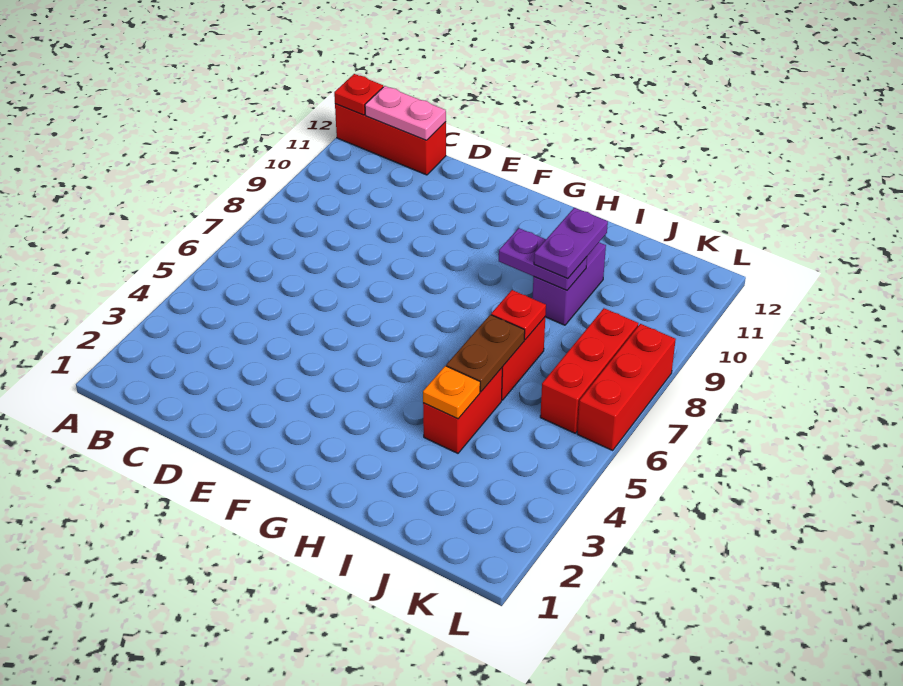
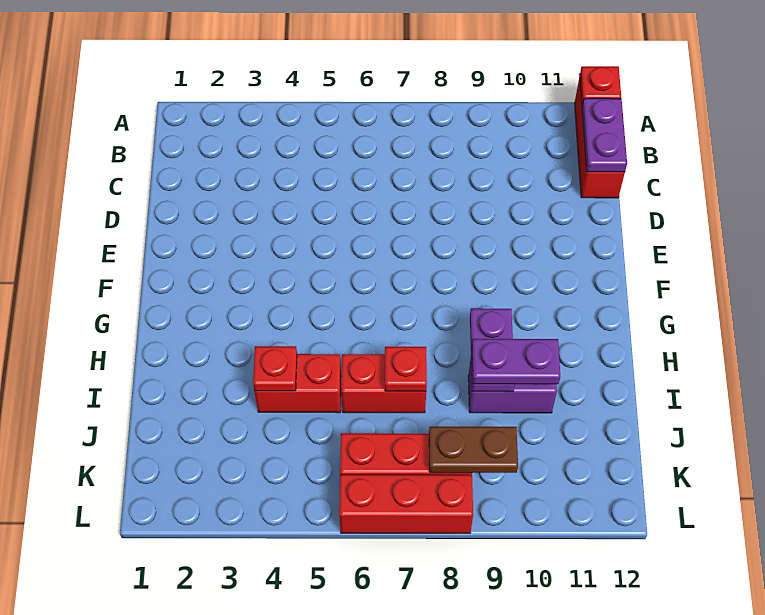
pink plate B12:C12 level 2 -> purple plate B12:C12 level 2
orange plate I4 level 2 -> red plate I4 level 2
brown plate I5:I6 level 2 -> brown plate K8:K9 level 2

